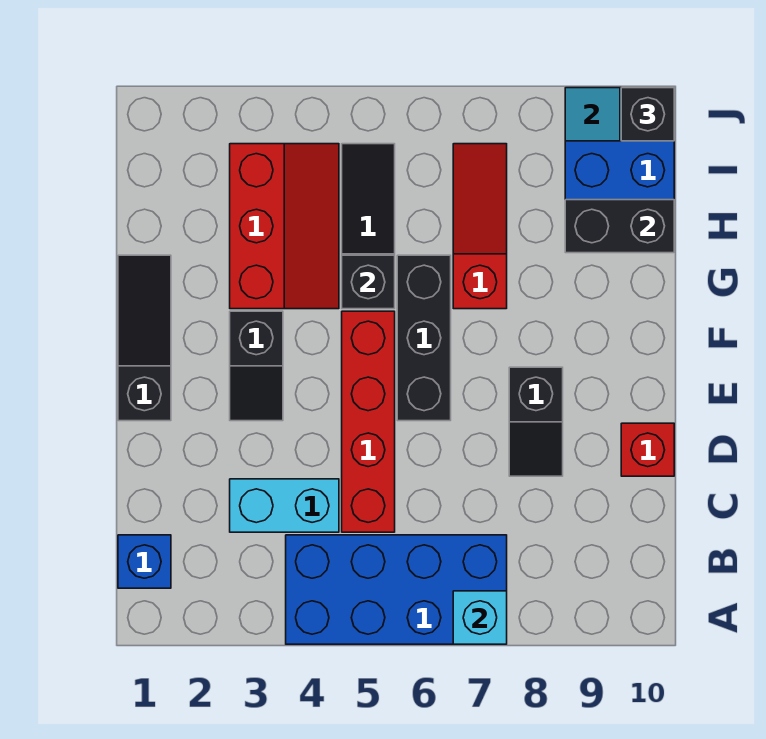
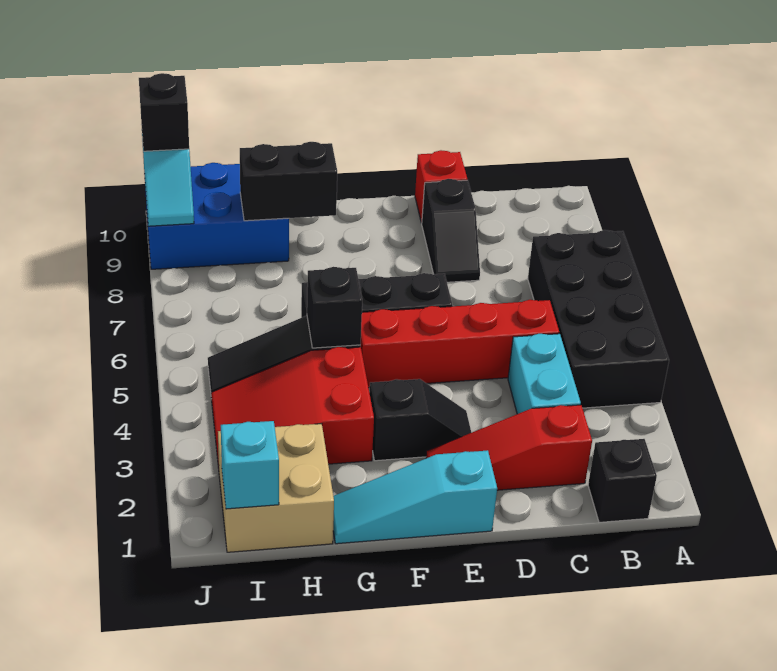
blue brick A4:B7 level 1 -> black brick A4:B7 level 1
cyan brick A7 level 2 -> cyan brick I1 level 2
blue brick B1 level 1 -> black brick B1 level 1
black slope D8:E8 level 1 top E -> black slope D8:D9 level 1 top 9
black slope E1:G1 level 1 top E -> cyan slope E1:G1 level 1 top E
red slope G3:I4 level 1 top 3 -> red slope G3:I4 level 1 top G
red slope G7:I7 level 1 top G -> red slope C2:E2 level 1 top C
none -> tan brick H1:I2 level 1
black brick H9:H10 level 2 -> black brick G9:H9 level 2

